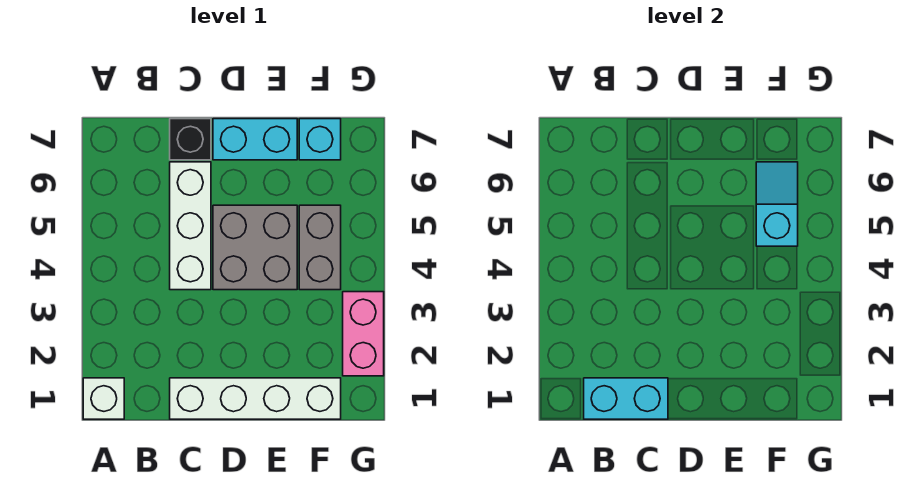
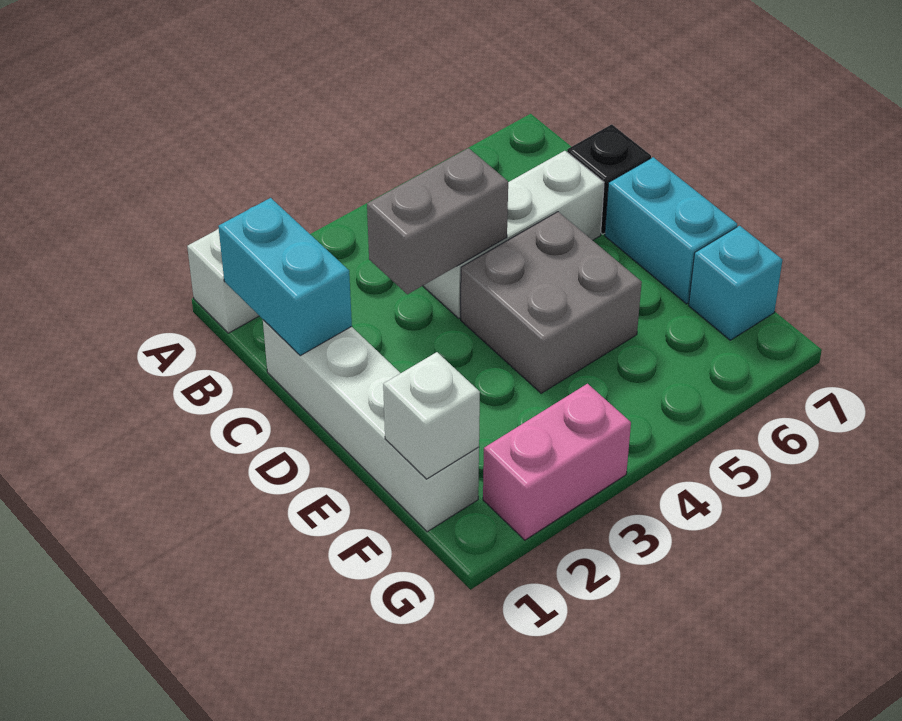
none -> white brick F1 level 2
grey brick F4:F5 level 1 -> grey brick C3:C4 level 2
cyan slope F5:F6 level 2 top 5 -> none

